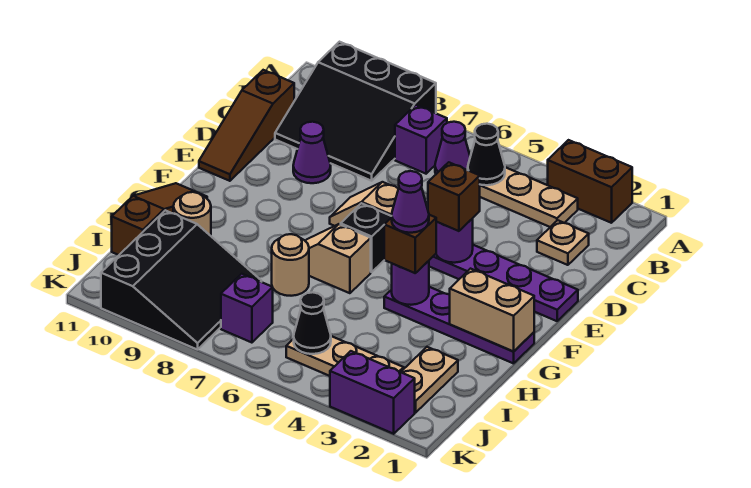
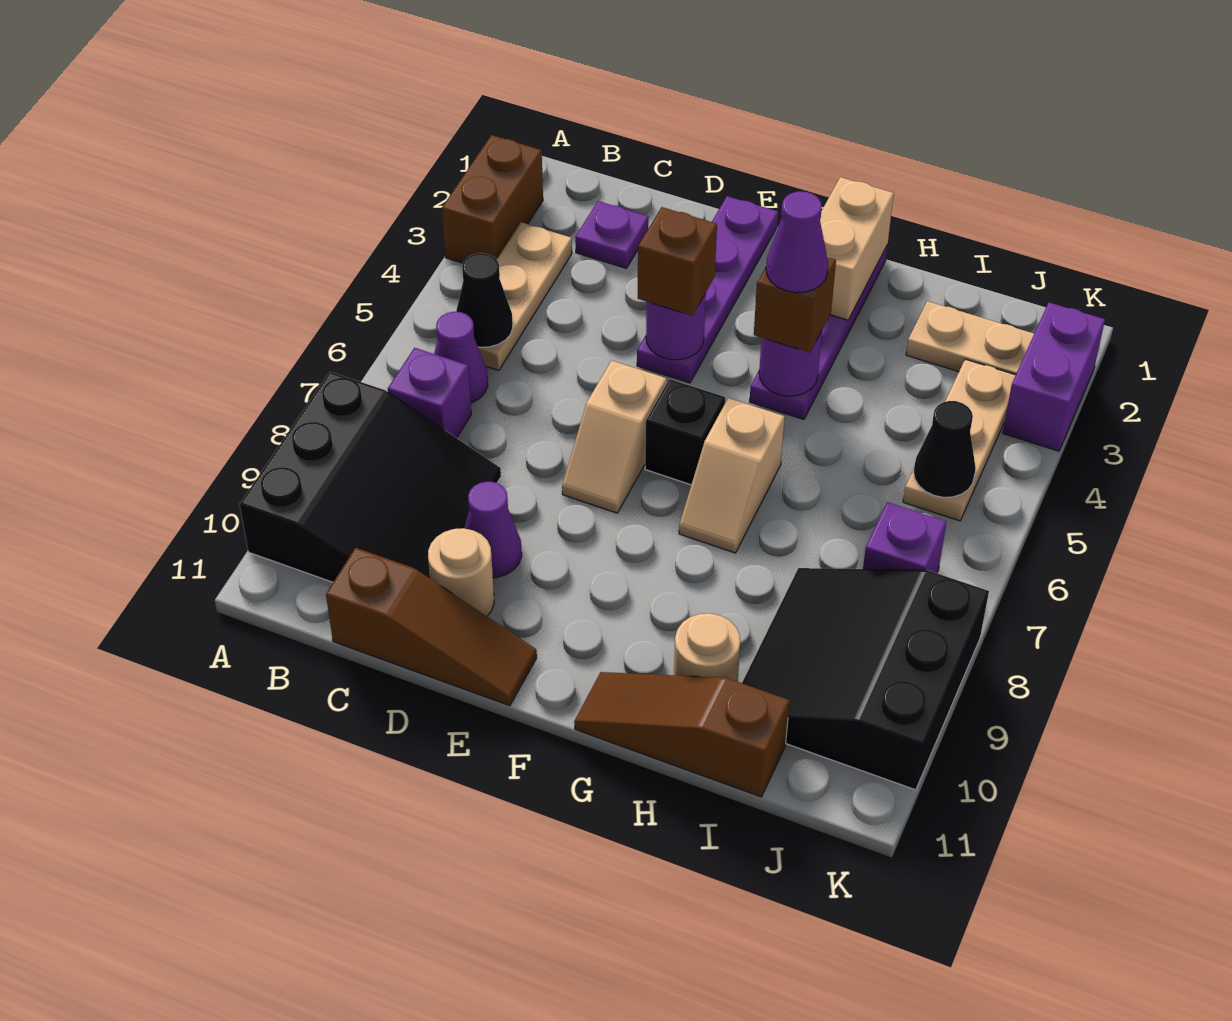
tan plate C2 level 1 -> purple plate C2 level 1
tan round brick H7 level 1 -> tan round brick D10 level 1
black slope I8:K10 level 1 top 10 -> black slope I8:K10 level 1 top K

